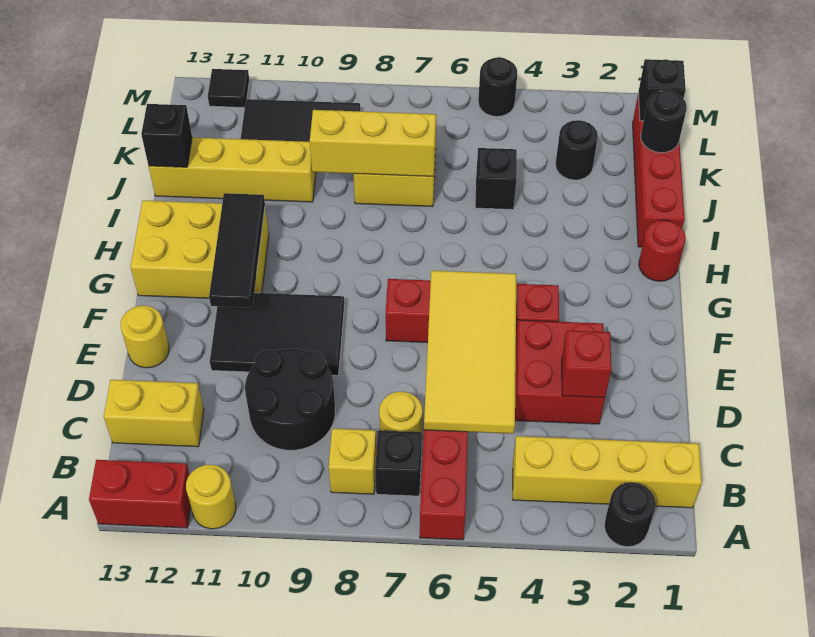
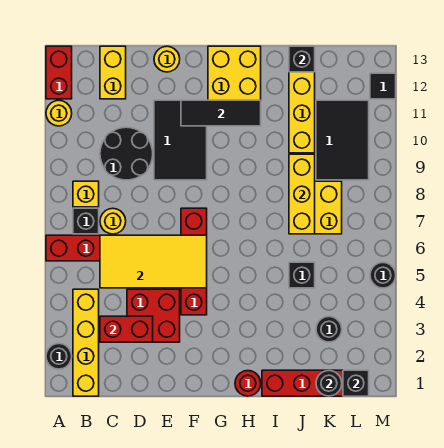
red brick D3 level 2 -> red brick C3:D3 level 2

